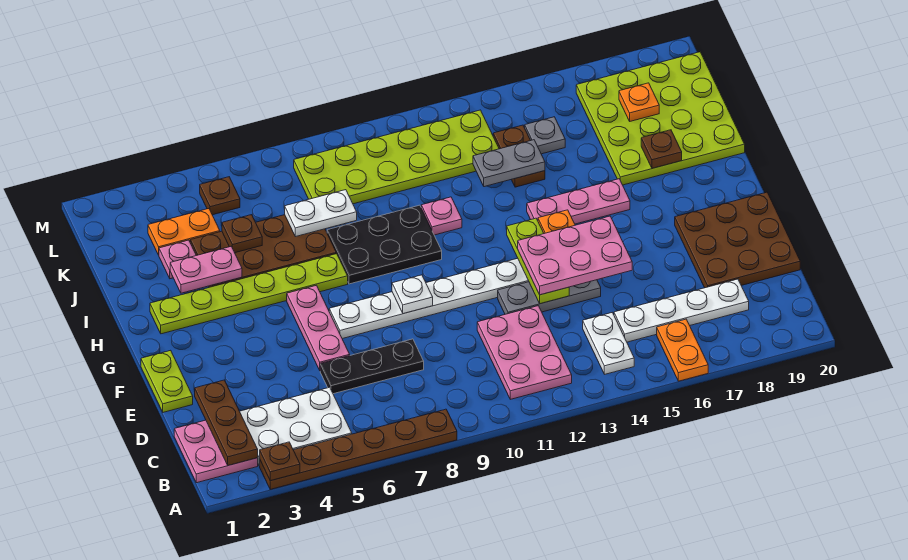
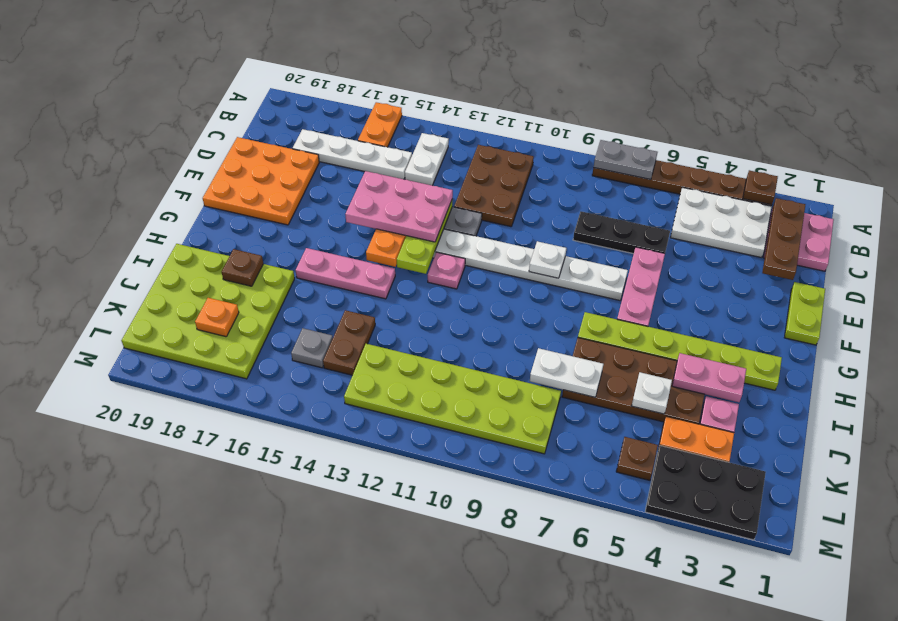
pink plate B11:D12 level 1 -> brown plate B11:D12 level 1
brown plate D18:F20 level 1 -> orange plate D18:F20 level 1
black plate H8:I10 level 1 -> black plate L2:M4 level 1
pink plate I11 level 1 -> pink plate G12 level 1
brown plate J5 level 2 -> white plate J5 level 2
grey plate J13:J14 level 2 -> grey plate A7:A8 level 2

